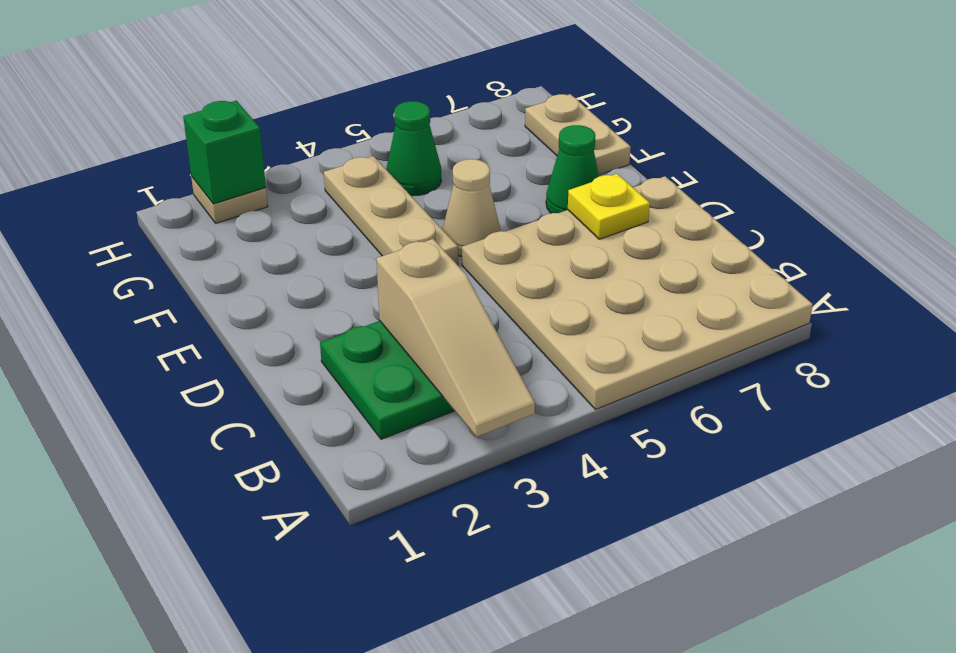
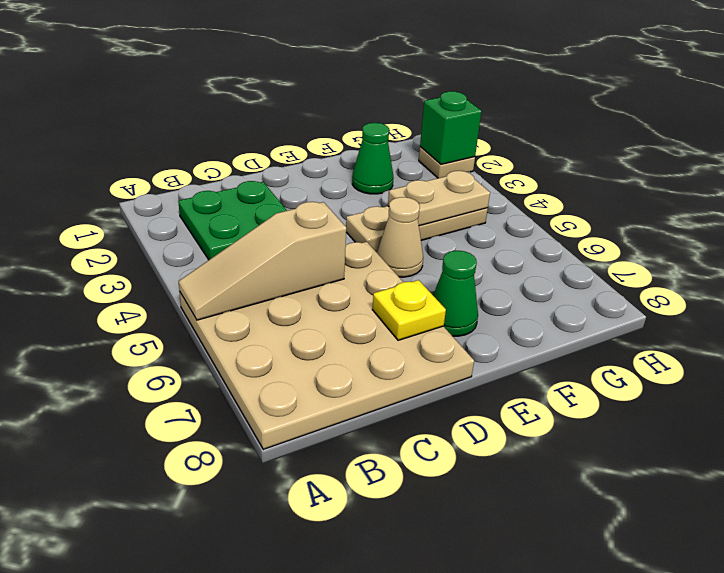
tan slope A3:C3 level 2 top C -> tan slope A5:C5 level 2 top C
tan plate F8:G8 level 1 -> tan plate F4:G4 level 2
green cone G5 level 1 -> green cone F2 level 1

